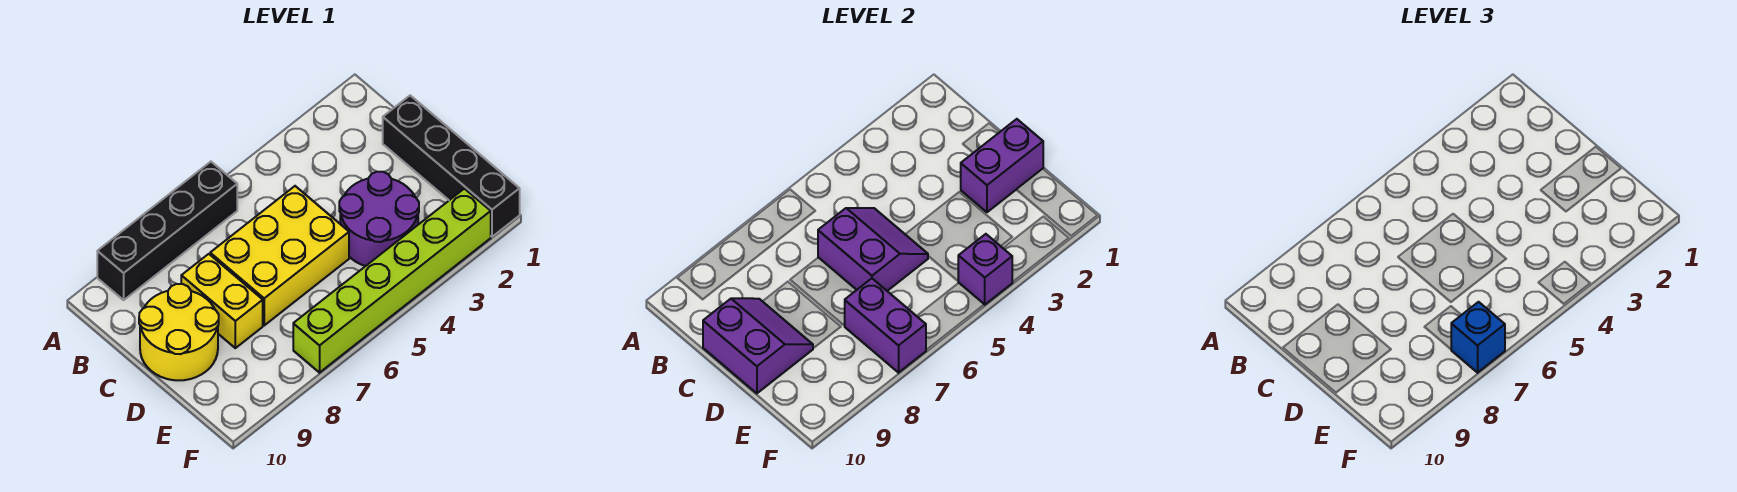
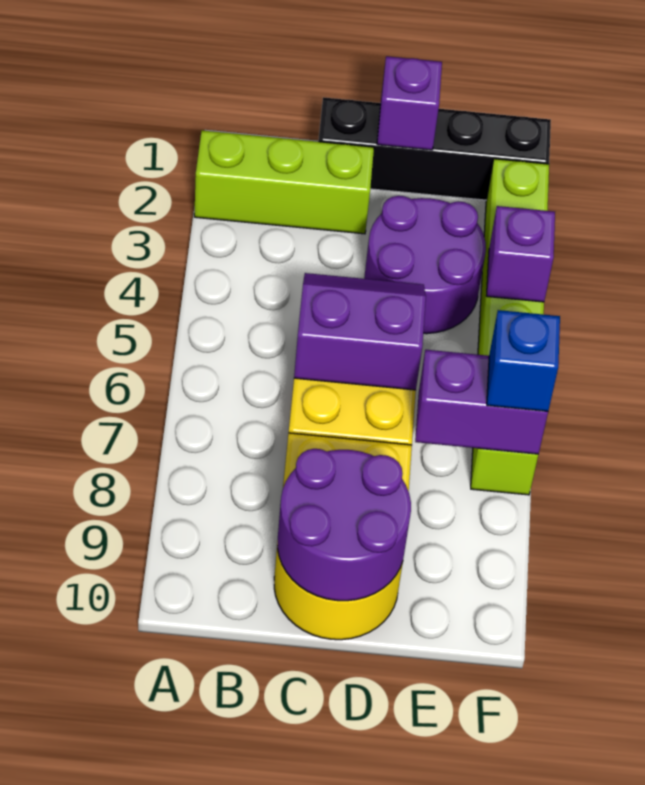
none -> lime brick A2:C2 level 1
black brick A6:A9 level 1 -> none
purple slope C9:D10 level 2 top 10 -> purple round brick C9:D10 level 2
purple brick D1:D2 level 2 -> purple brick D1 level 2

